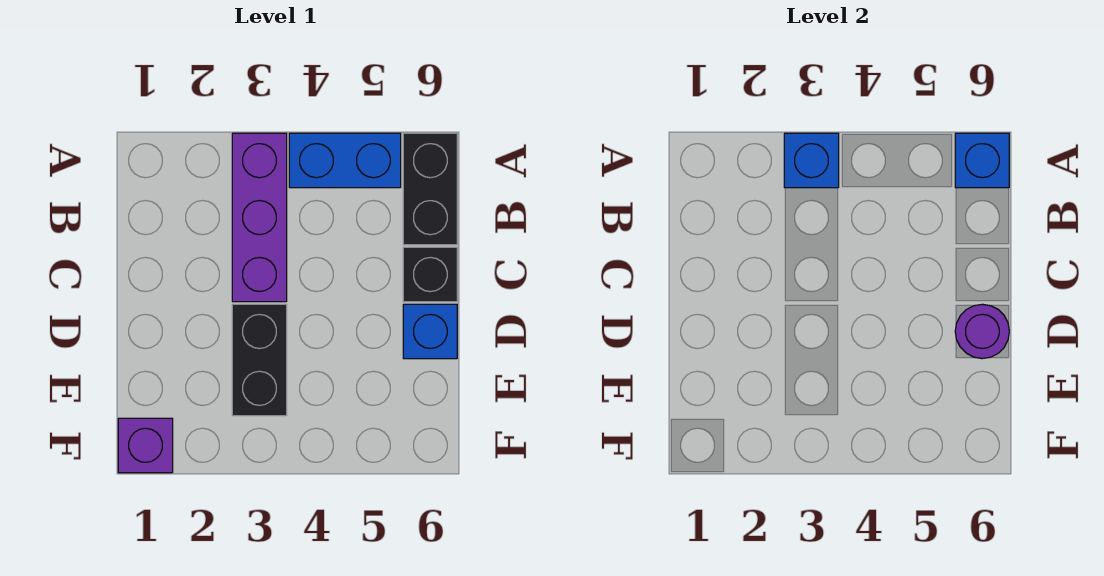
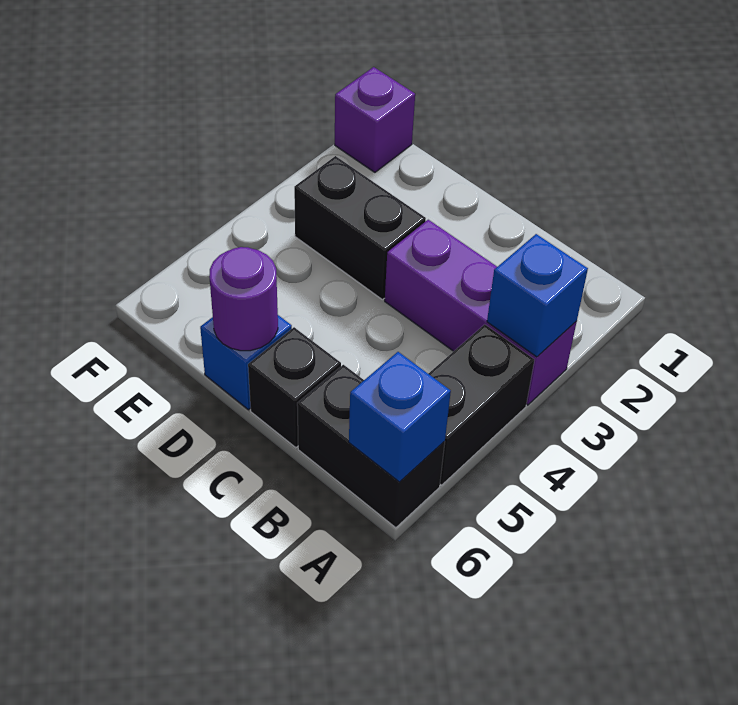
blue brick A4:A5 level 1 -> black brick A4:A5 level 1

